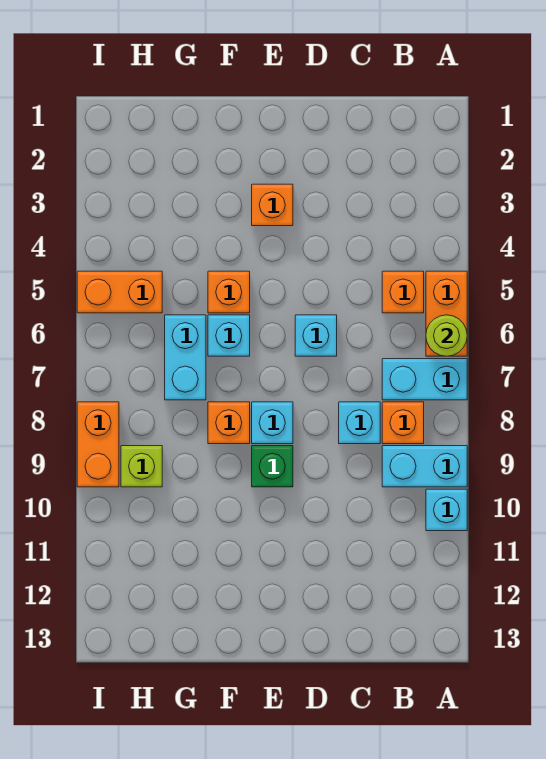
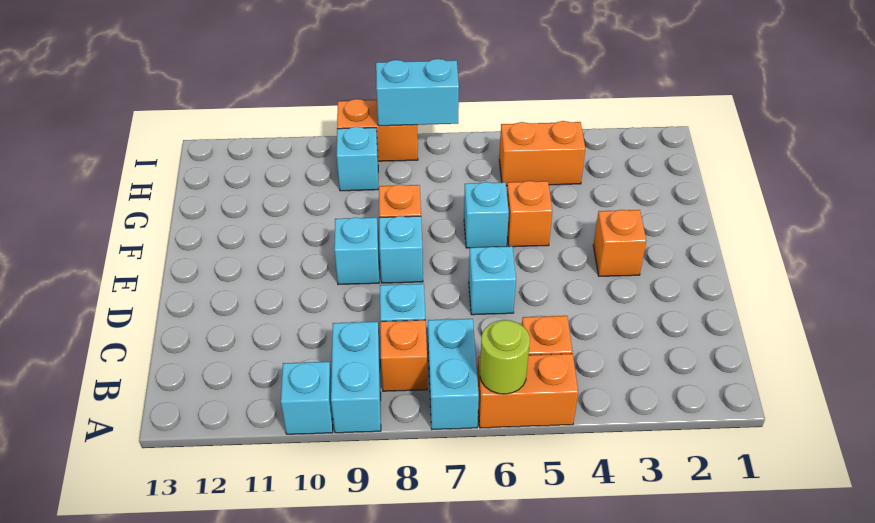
green brick E9 level 1 -> cyan brick E9 level 1
cyan brick G6:G7 level 1 -> cyan brick I7:I8 level 2
orange brick H5:I5 level 1 -> orange brick H4:H5 level 1
lime brick H9 level 1 -> cyan brick H9 level 1

